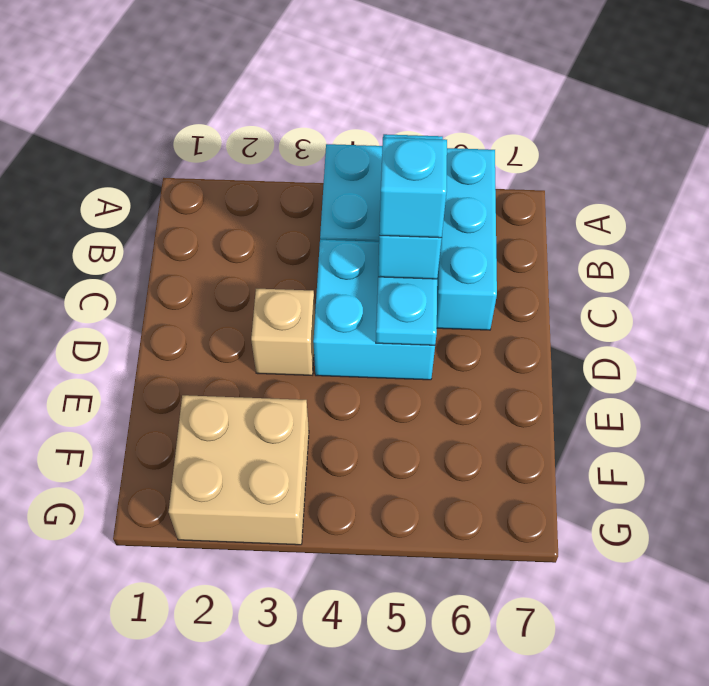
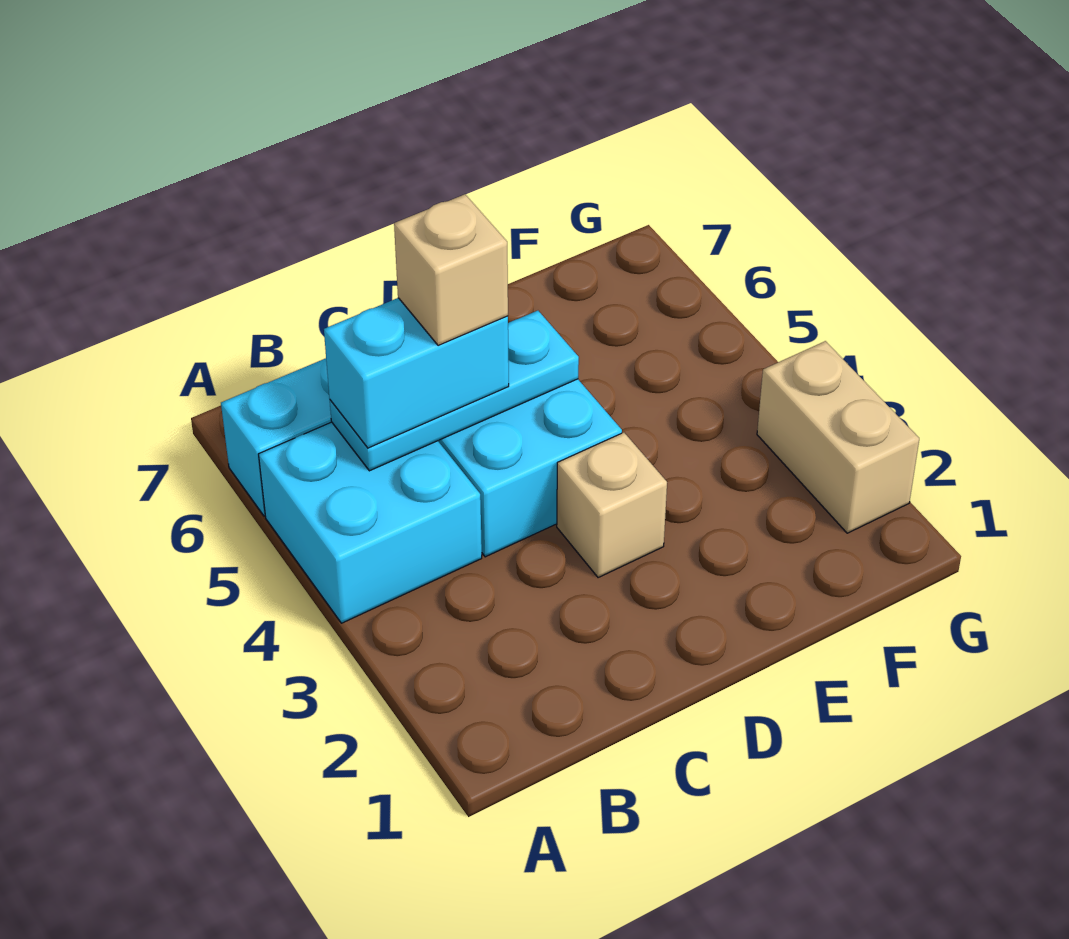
cyan brick C5 level 4 -> tan brick C5 level 4
tan brick F2:G3 level 1 -> tan brick G2:G3 level 1

